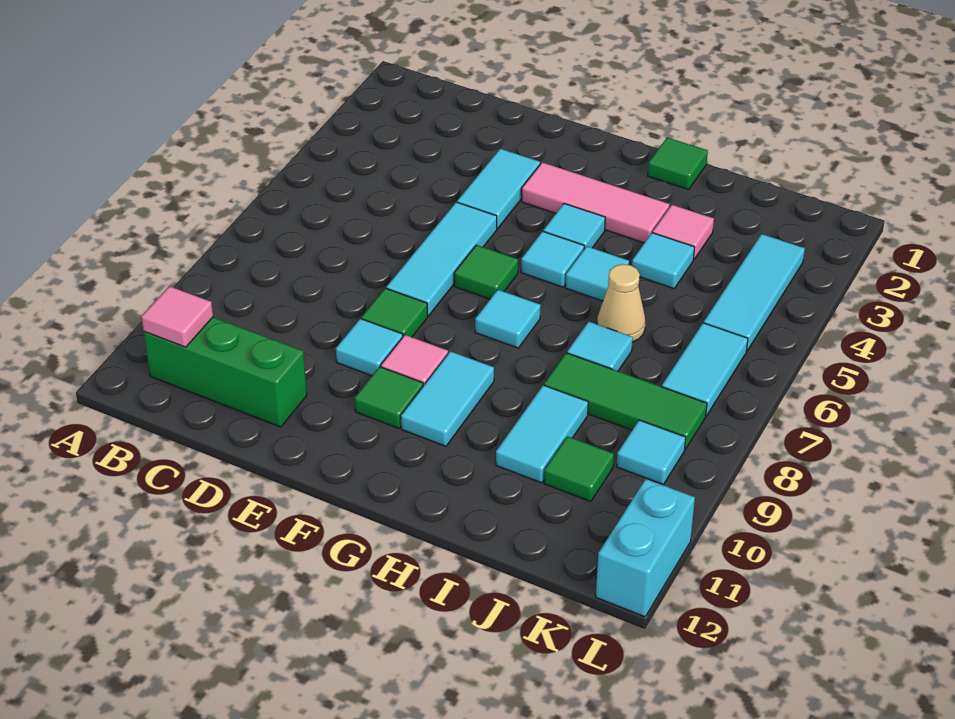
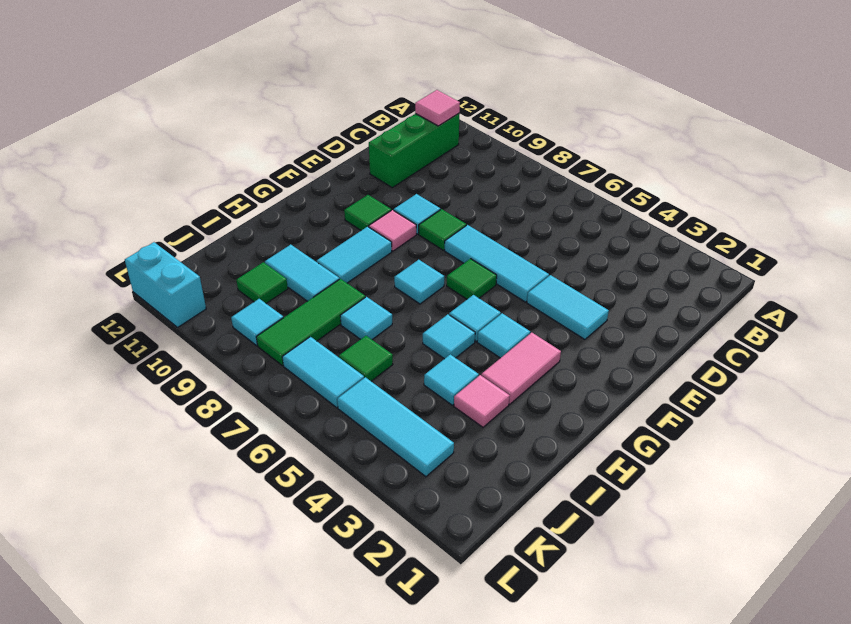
pink tile F3:H3 level 1 -> pink tile G3:H3 level 1
cyan tile G9:G10 level 1 -> cyan tile G9:H9 level 1
green tile H1 level 1 -> green tile J6 level 1
tan cone I6 level 1 -> none

